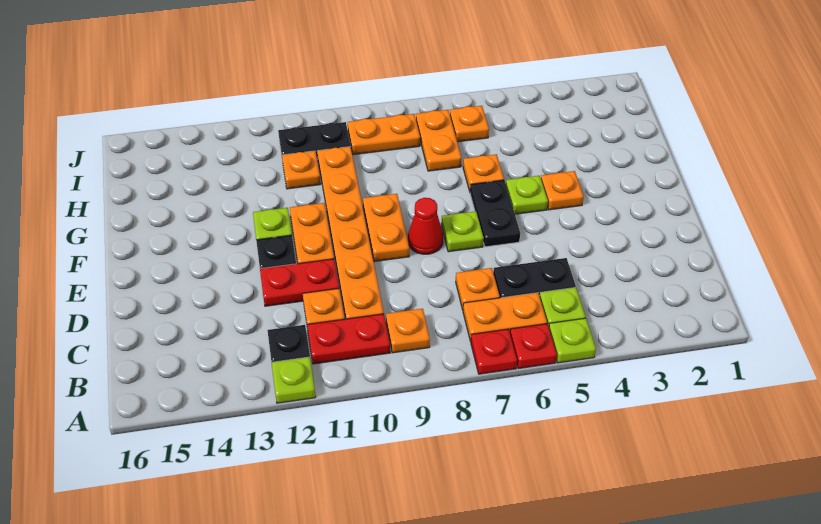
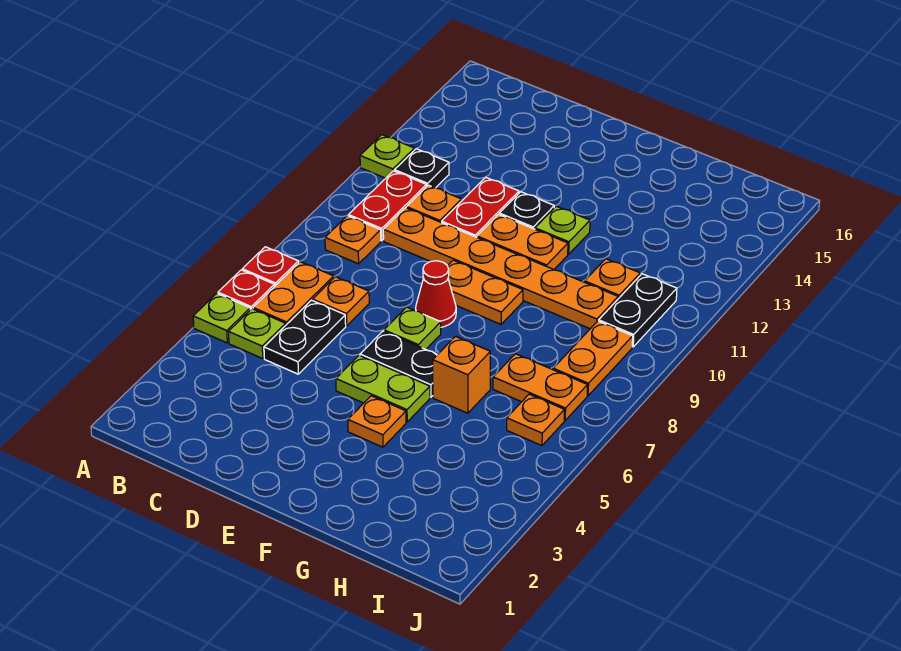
lime plate F5 level 1 -> lime plate E5:F5 level 1
orange plate G6 level 1 -> orange brick G6 level 1

